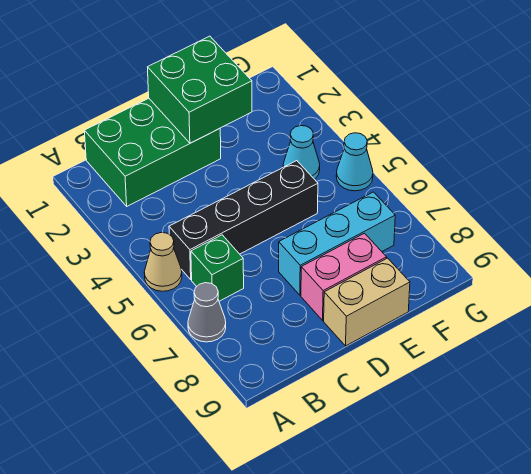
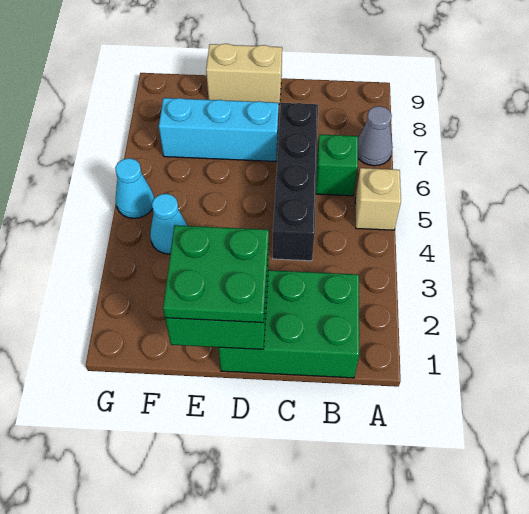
tan cone A5 level 1 -> tan brick A5 level 1
black brick B5:E5 level 1 -> black brick C4:C7 level 1
none -> green plate D1:E2 level 3
pink brick D8:E8 level 1 -> none

